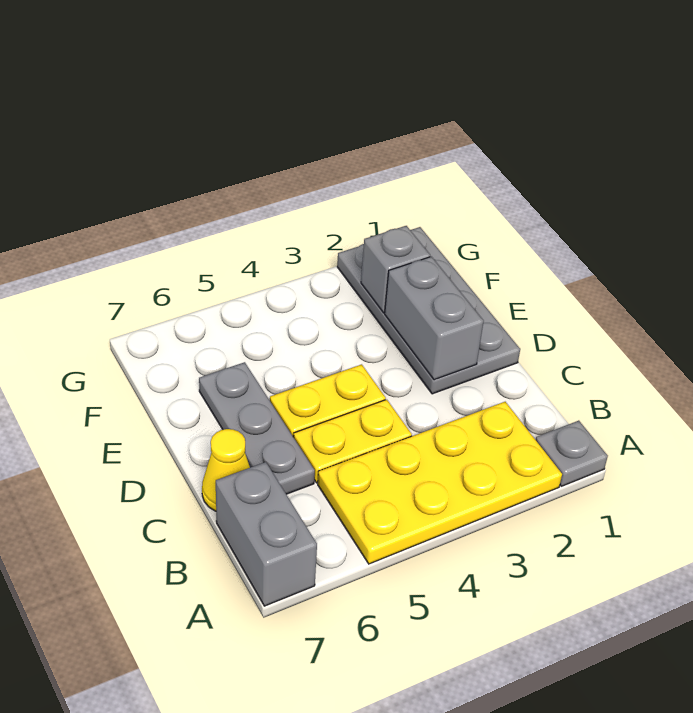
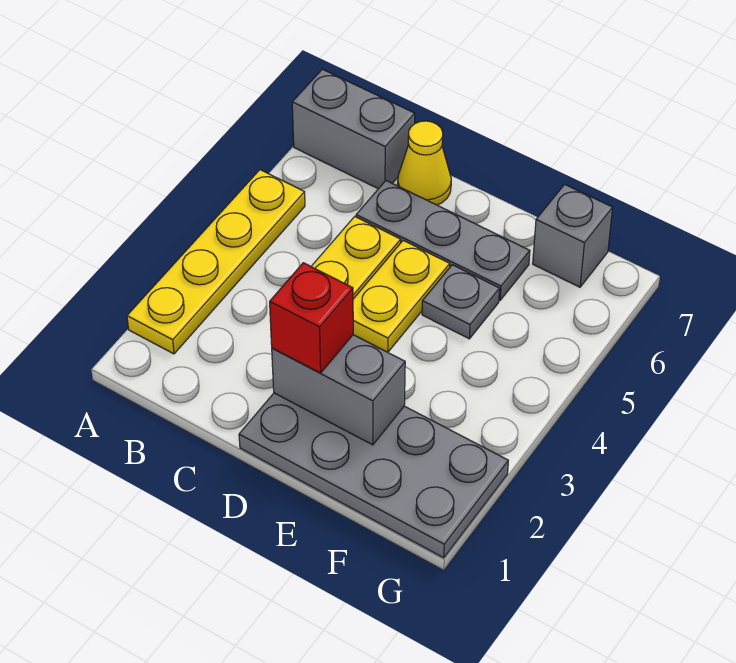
grey plate A1 level 1 -> grey plate E5 level 1
yellow plate A2:B5 level 1 -> yellow plate A2:A5 level 1
none -> red brick D2 level 3
grey brick F2 level 2 -> grey brick F7 level 1

